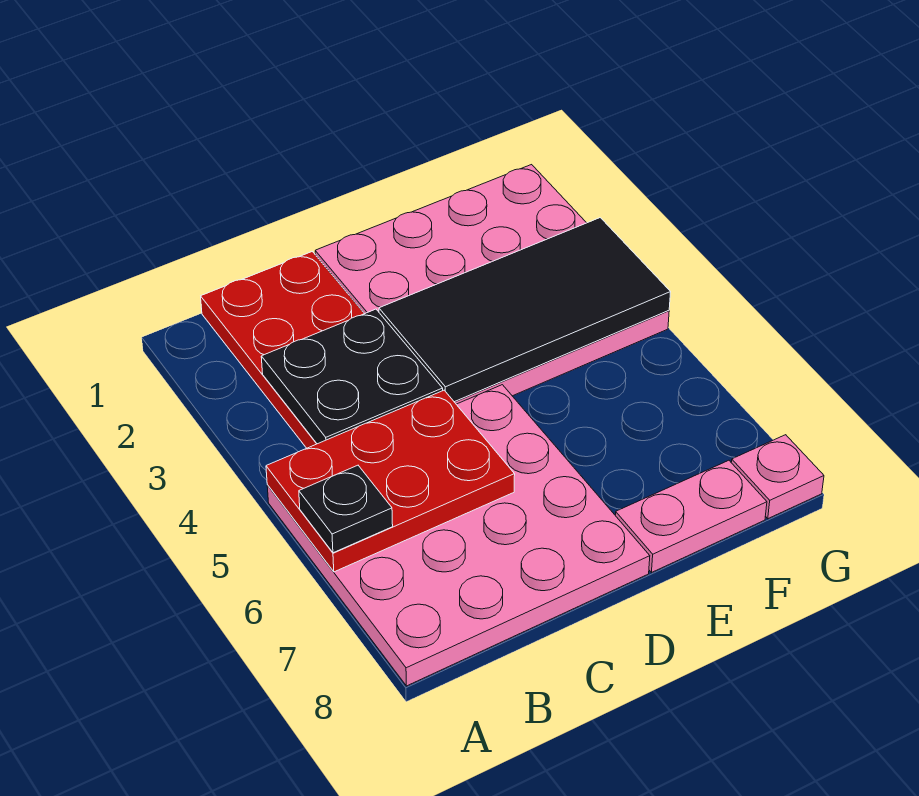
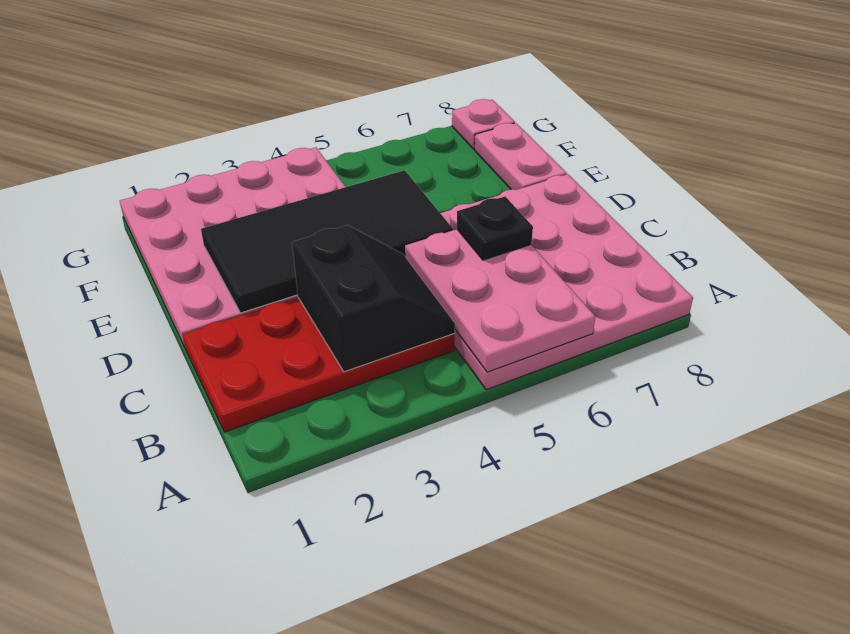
red plate A5:C6 level 2 -> pink plate A5:C6 level 2
black plate A6 level 3 -> black plate C6 level 3
black plate B3:C4 level 2 -> black slope B3:C4 level 2 top 3
black tile D3:G4 level 2 -> black tile D2:E5 level 2

